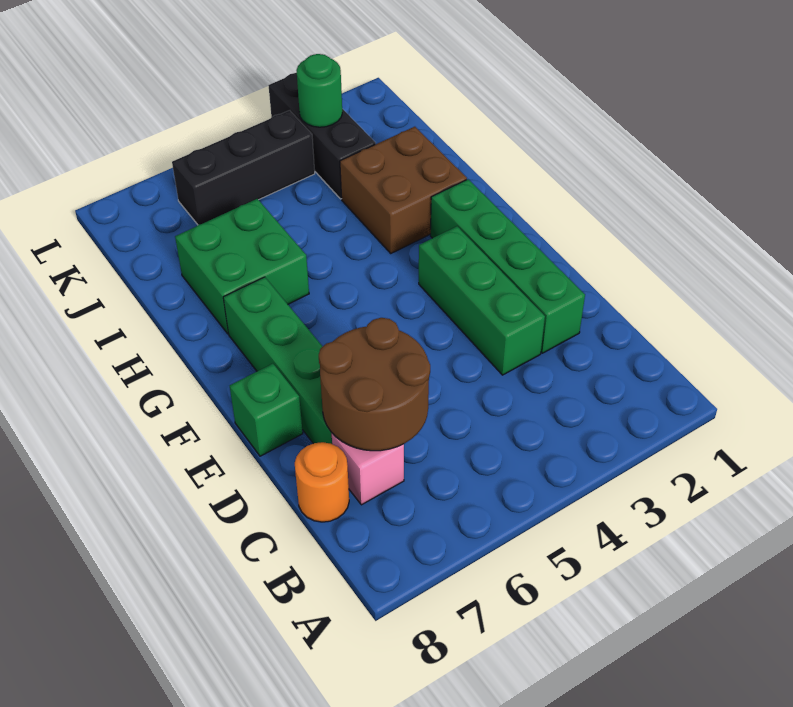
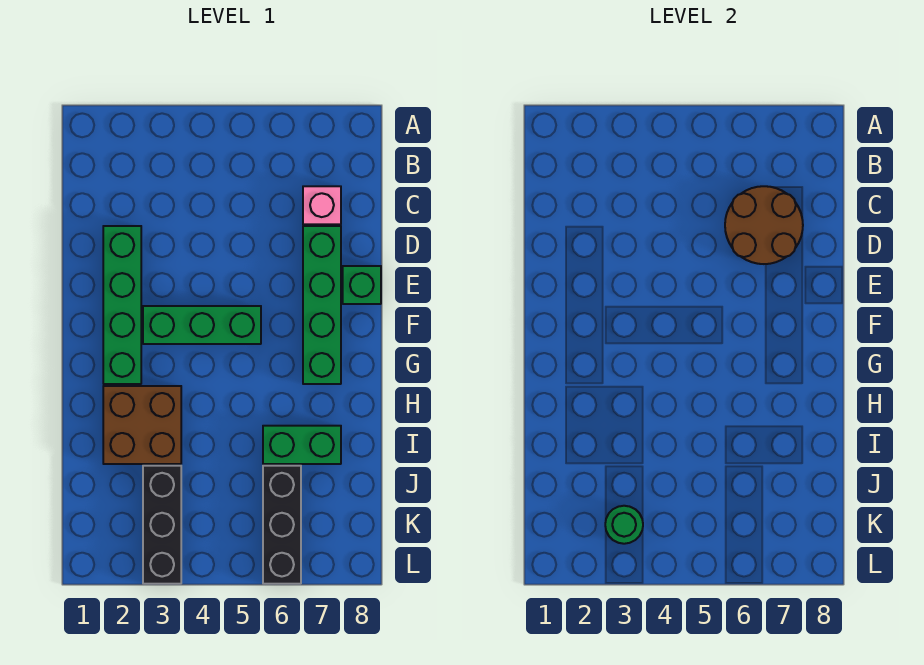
orange round brick C8 level 1 -> none
green brick D3:F3 level 1 -> green brick F3:F5 level 1
green brick H6:I7 level 1 -> green brick I6:I7 level 1
black brick K4:K6 level 1 -> black brick J6:L6 level 1

